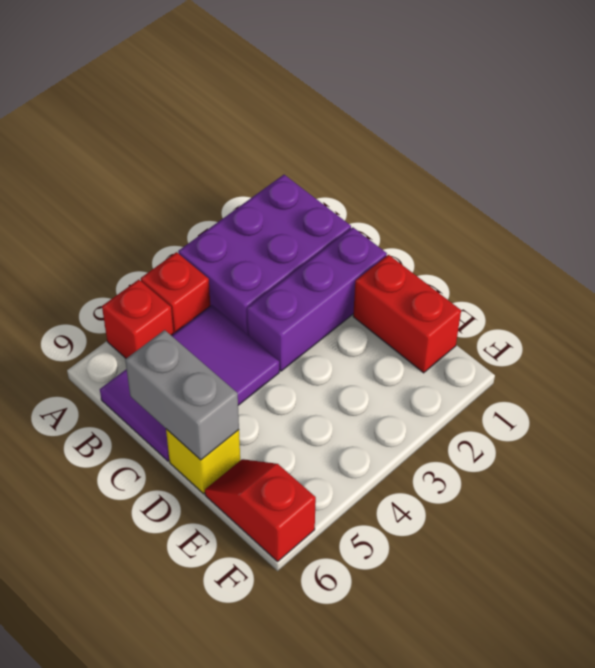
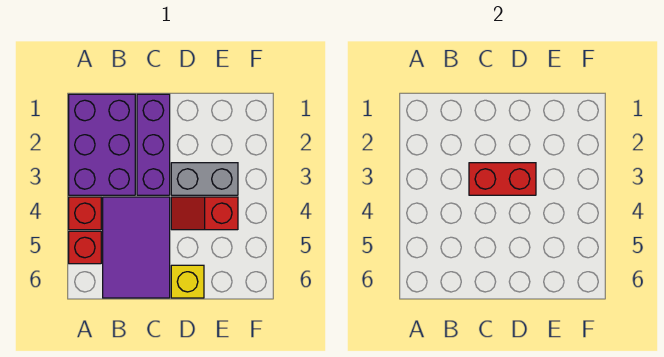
grey brick C6:D6 level 2 -> grey brick D3:E3 level 1
red brick D1:E1 level 1 -> red brick C3:D3 level 2
red slope E6:F6 level 1 top F -> red slope D4:E4 level 1 top E

